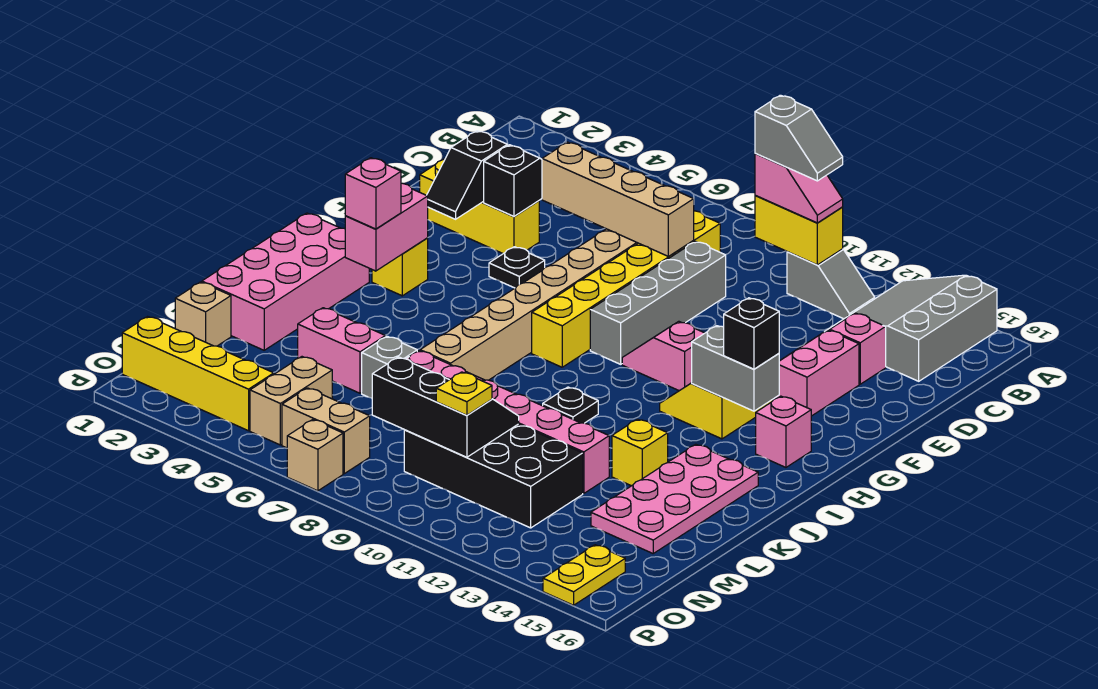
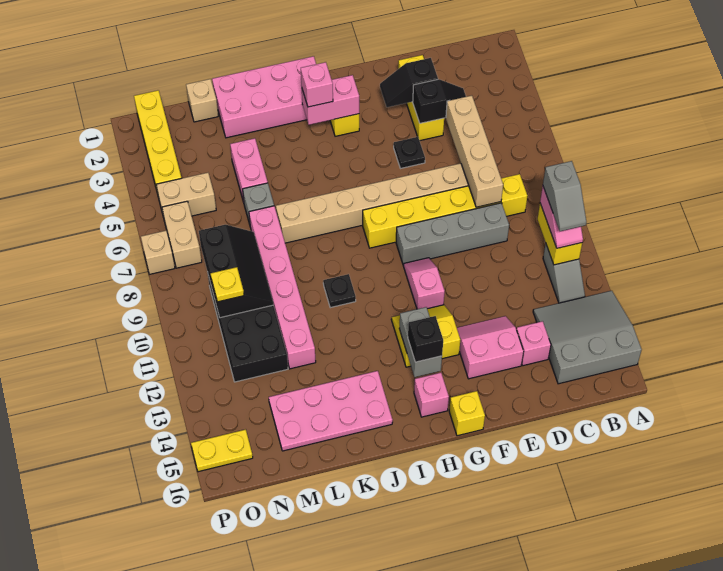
yellow brick K13 level 1 -> yellow brick G16 level 1

